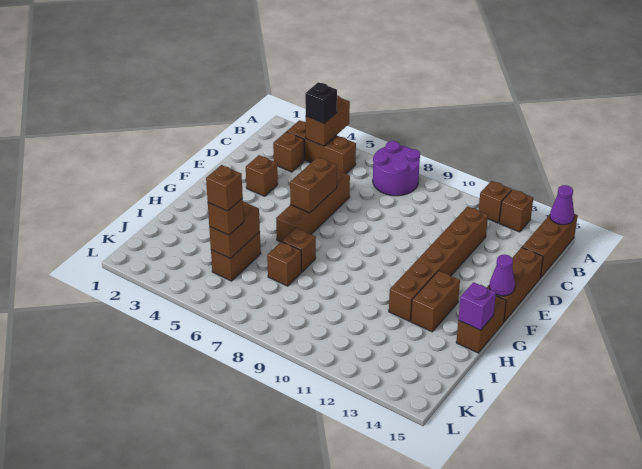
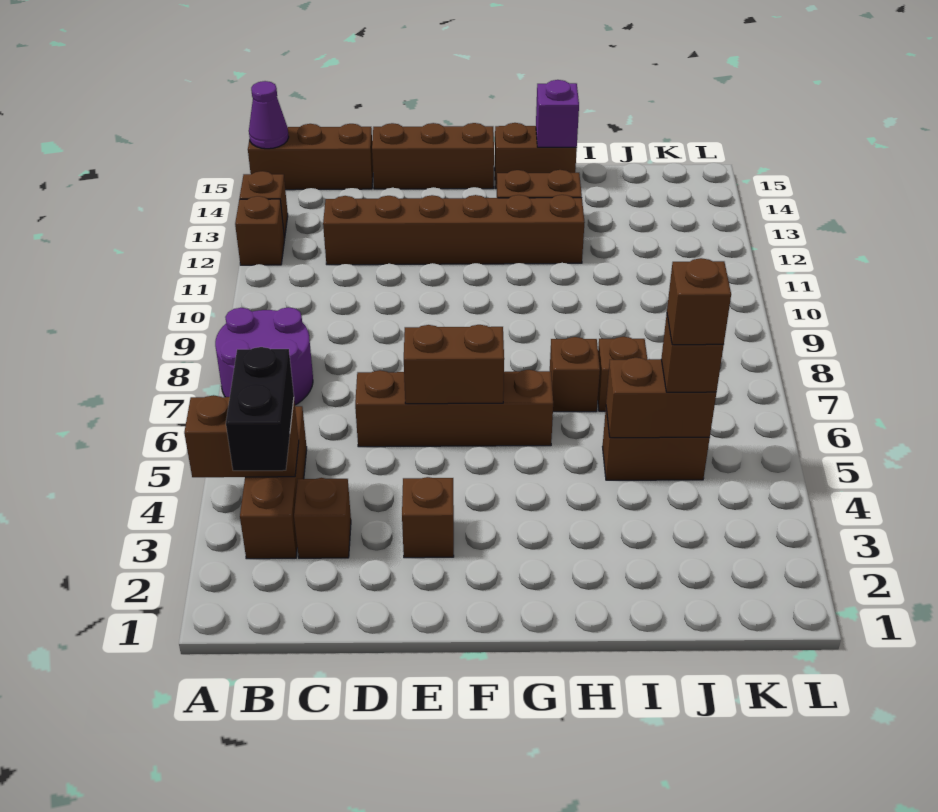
black brick B4 level 3 -> black brick B3:B4 level 3
purple cone F15 level 2 -> none

